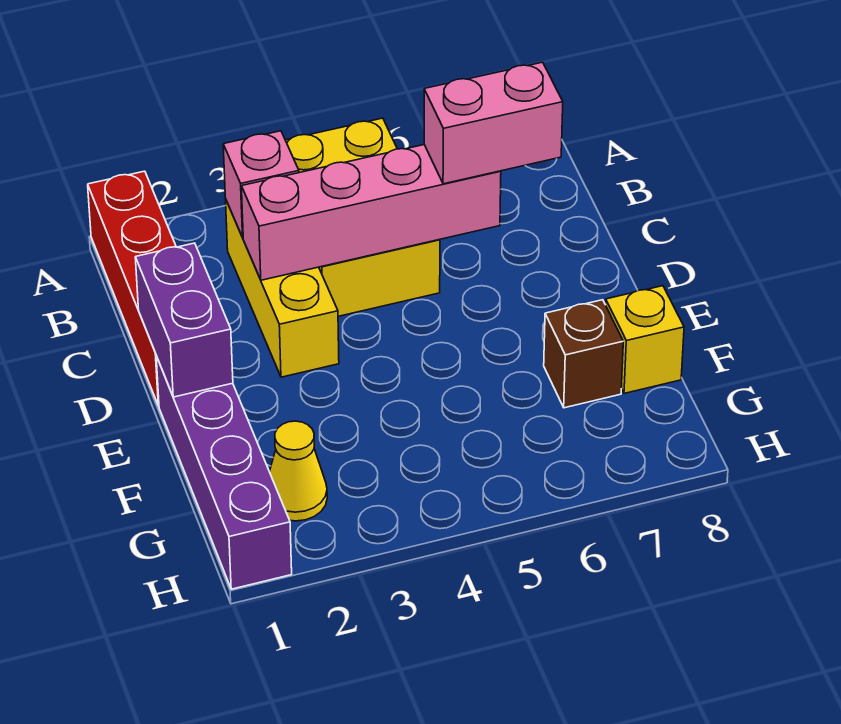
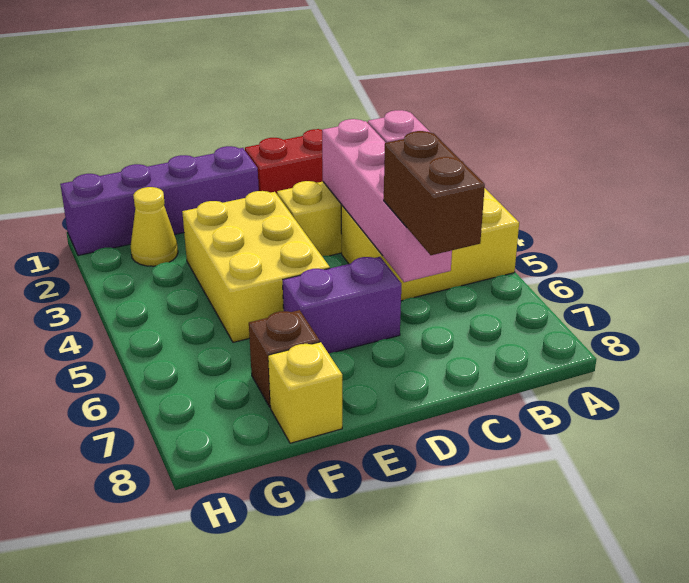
pink brick C6:C7 level 3 -> brown brick C6:C7 level 3
purple brick D1:E1 level 2 -> purple brick D6:E6 level 1
none -> yellow brick E3:F5 level 1

